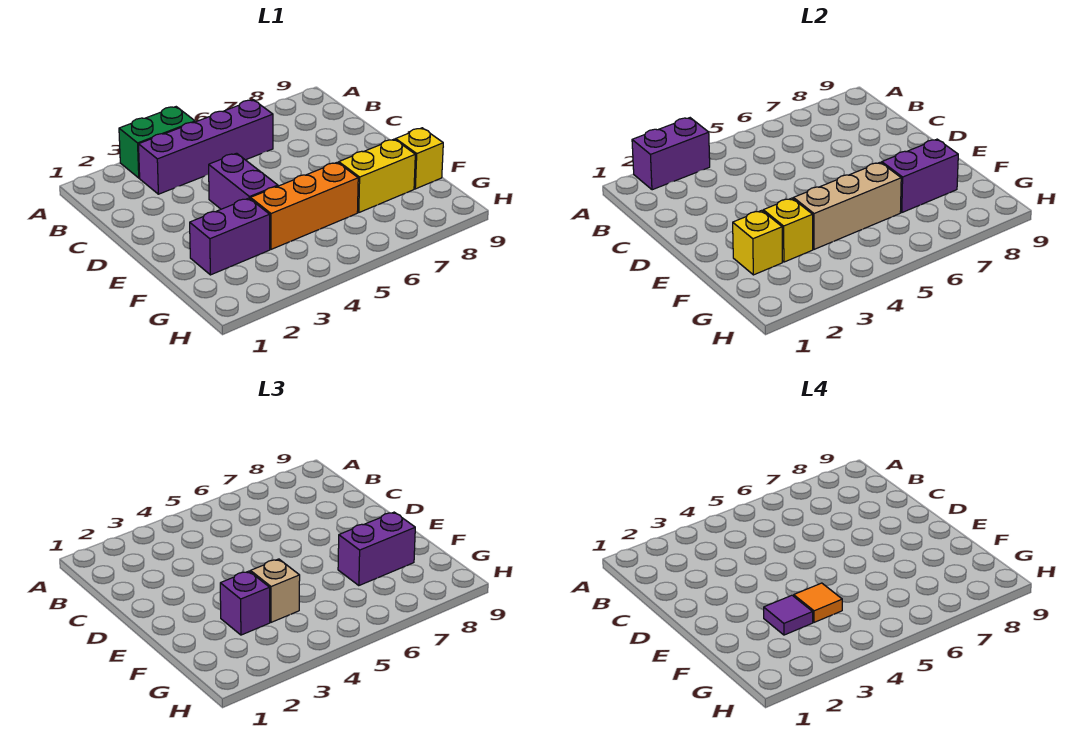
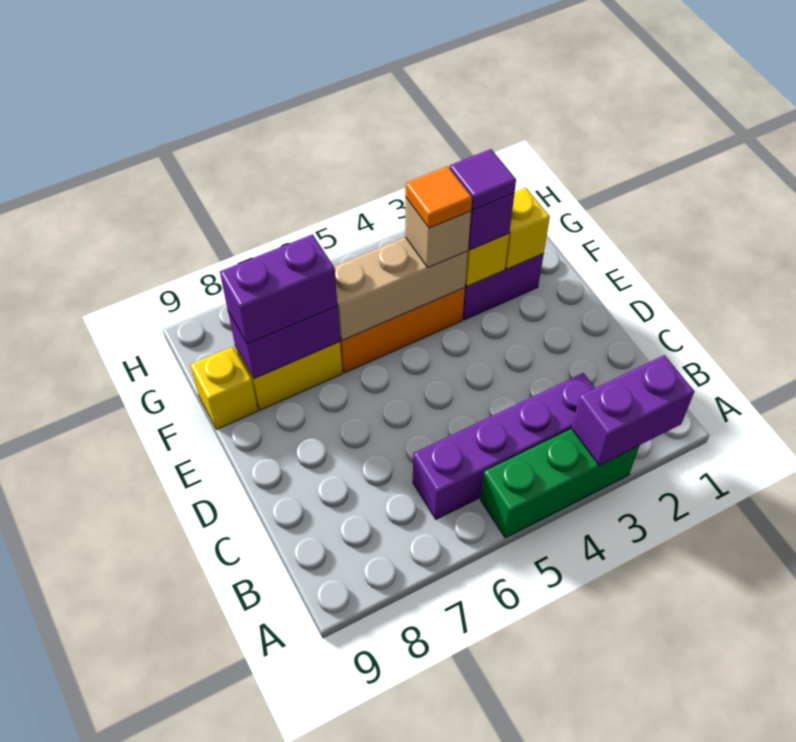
green brick A3:A4 level 1 -> green brick A3:A5 level 1
purple brick D4:E4 level 1 -> none

